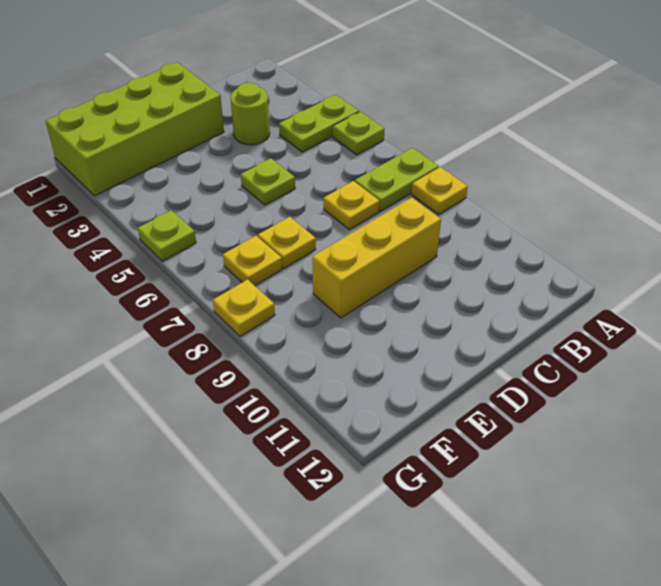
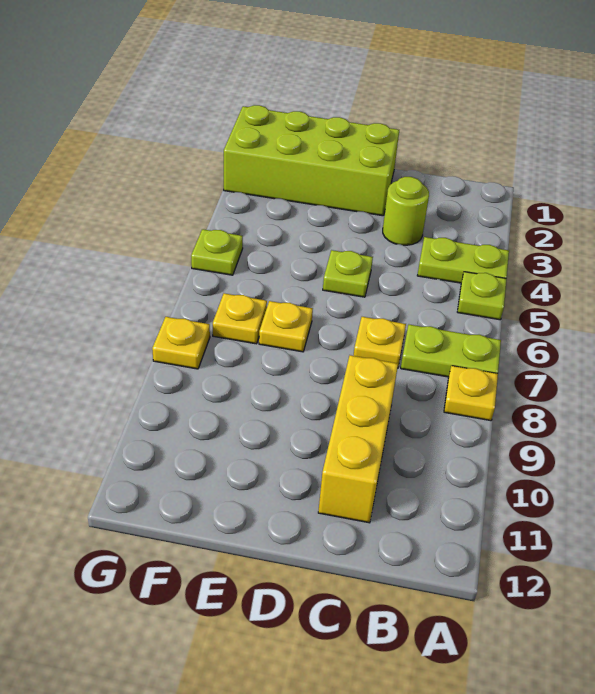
yellow brick C9:E9 level 1 -> yellow brick C9:C11 level 1

